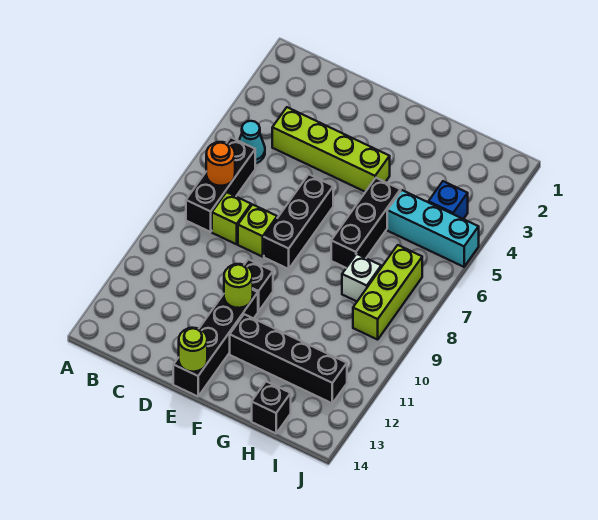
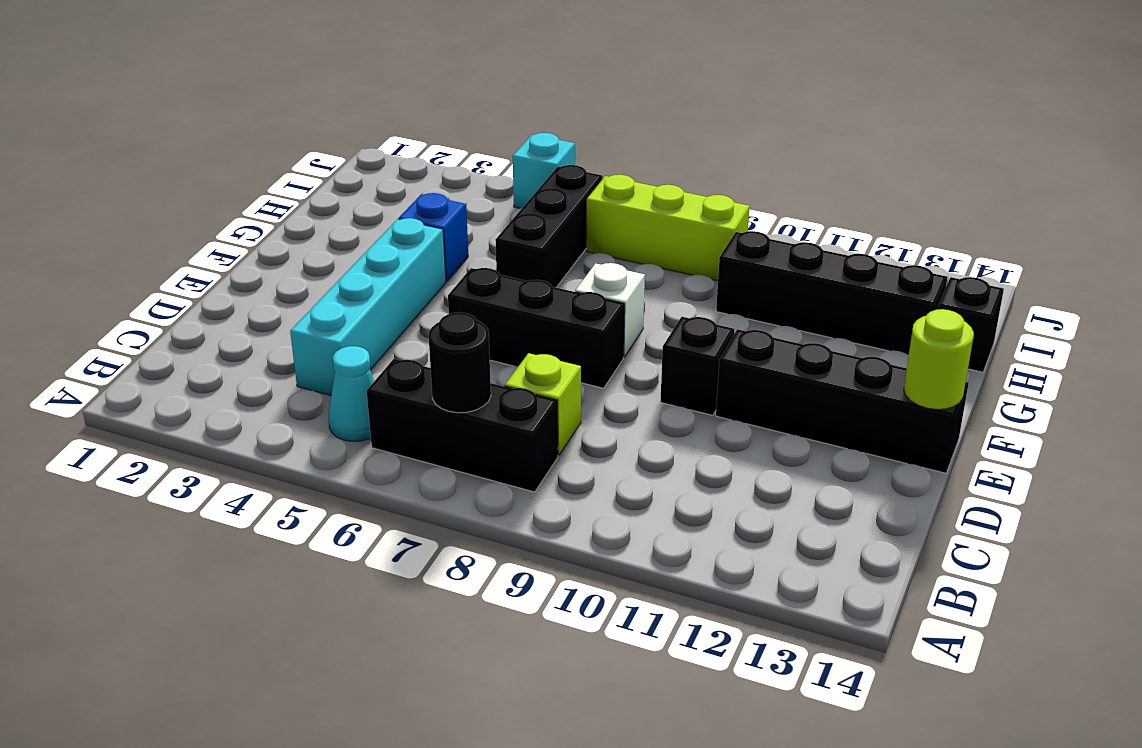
orange round brick B7 level 2 -> black round brick B7 level 2
lime brick C4:F4 level 1 -> cyan brick C4:F4 level 1
lime brick D8 level 1 -> none
lime round brick E11 level 2 -> none
black brick F12:I12 level 1 -> black brick H10:H13 level 1
black brick G5:G7 level 1 -> black brick G6:I6 level 1
cyan brick H5:J5 level 1 -> cyan brick J5 level 1
white brick H8 level 1 -> white brick F8 level 1
blue brick I4 level 1 -> blue brick G4 level 1

